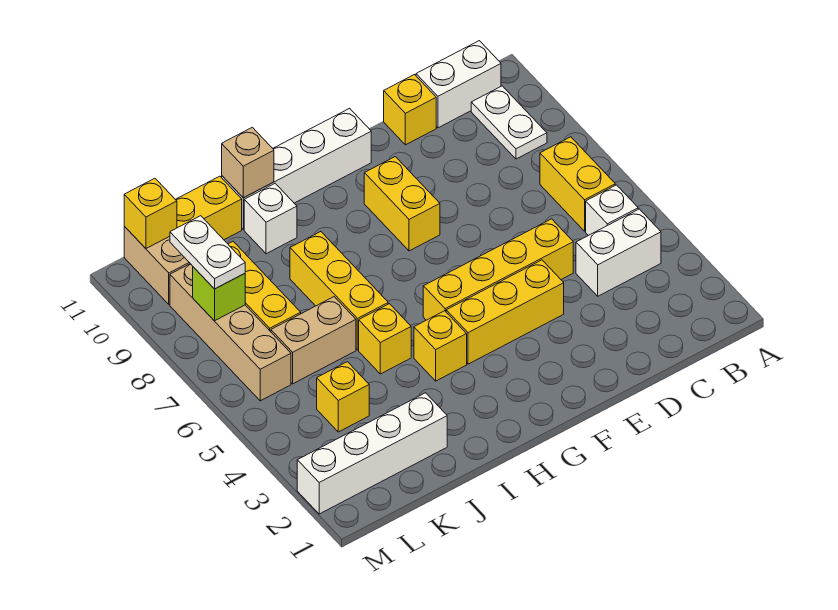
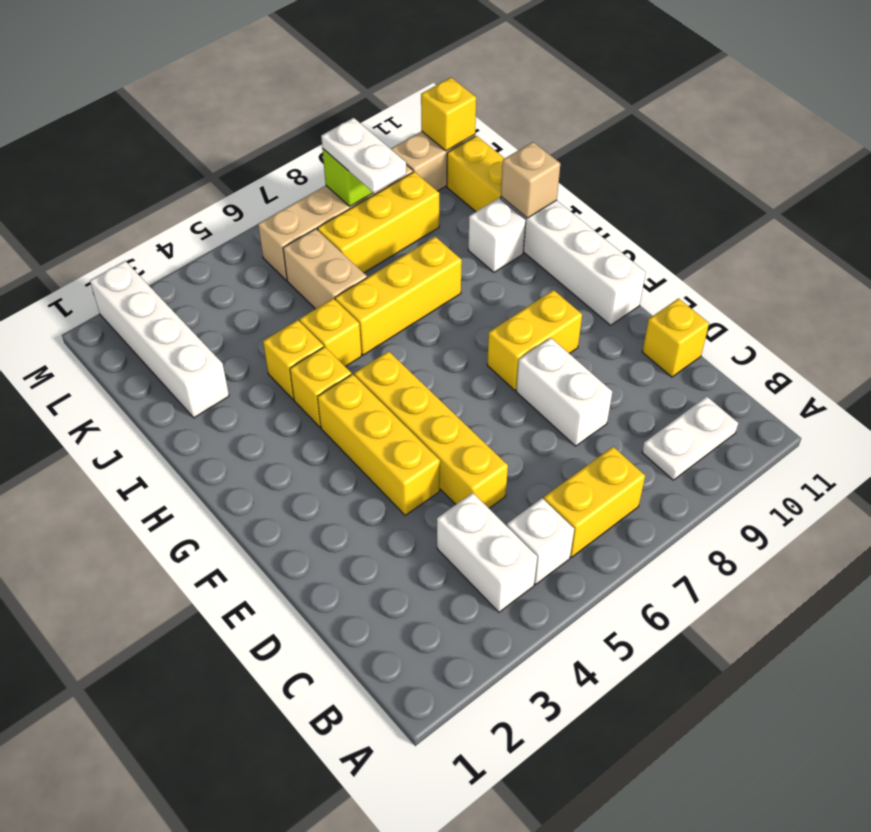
white brick B11:C11 level 1 -> white brick D8:E8 level 1
yellow brick K4 level 1 -> yellow brick I4 level 1
white plate L8:L9 level 3 -> white plate K8:L8 level 3

